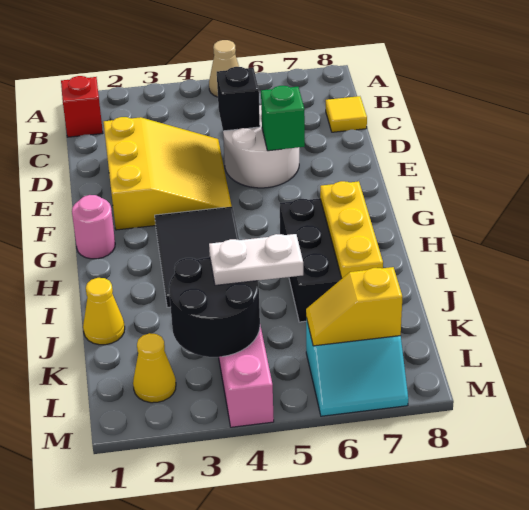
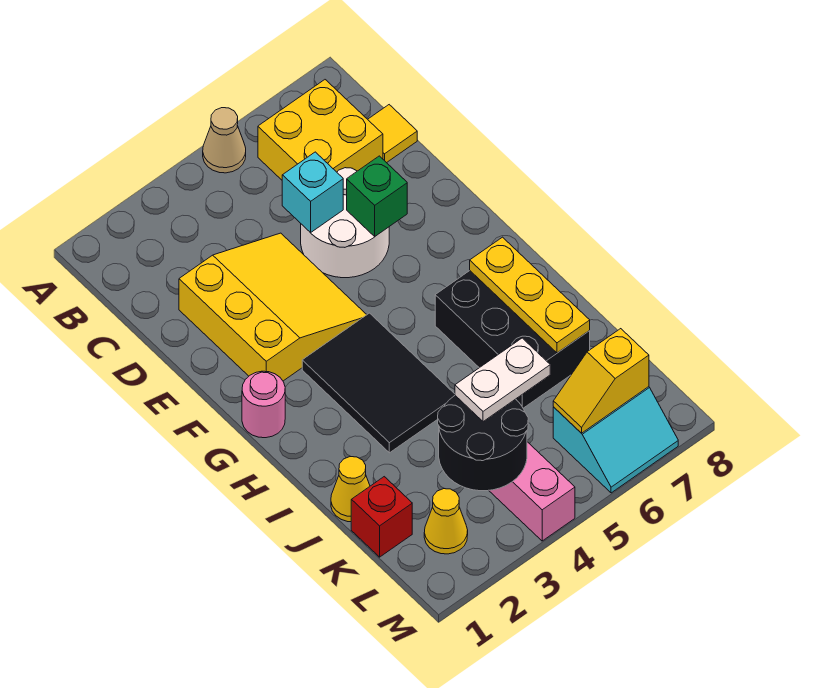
red brick B1 level 1 -> red brick K1 level 1
none -> yellow brick B6:C7 level 1
black brick D5 level 2 -> cyan brick D5 level 2

